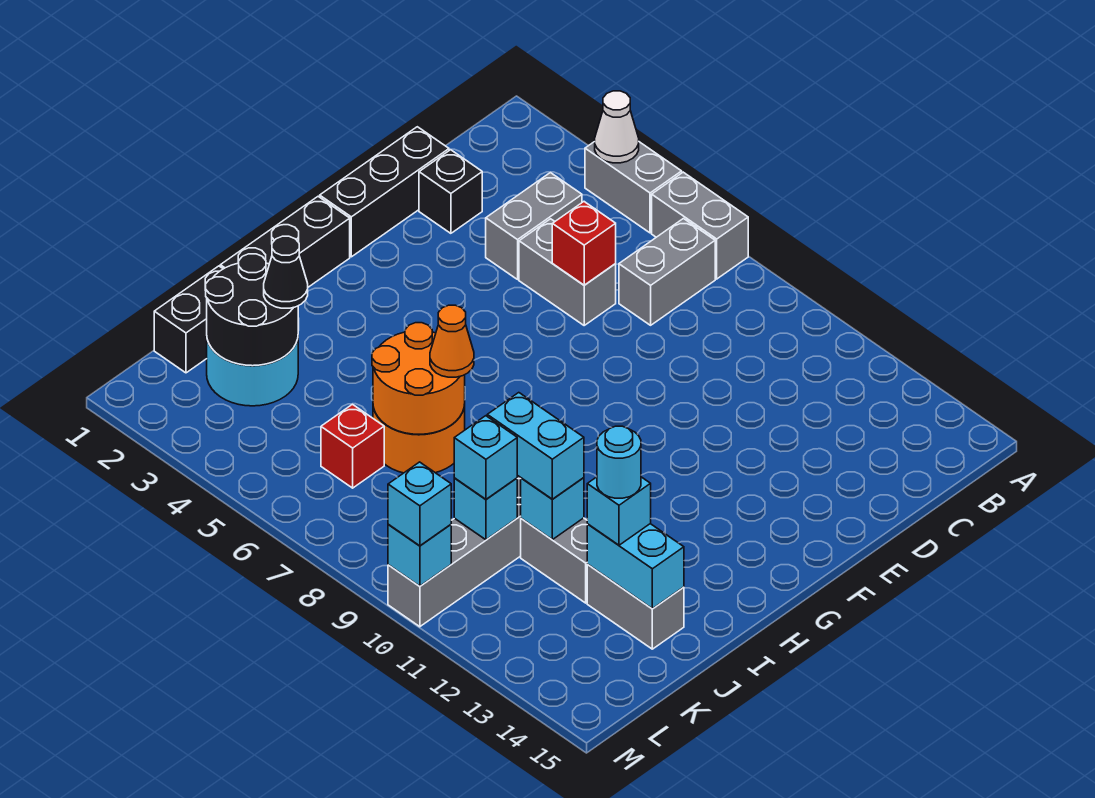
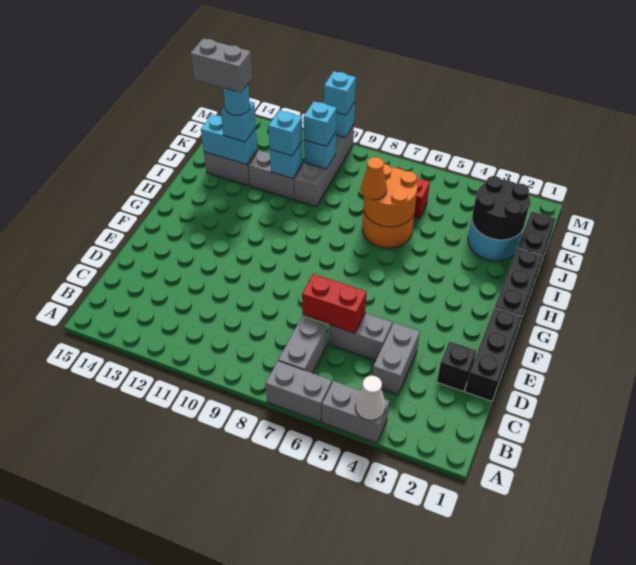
red brick D6 level 2 -> red brick D6:D7 level 2
black cone J3 level 3 -> none
cyan brick J10:J11 level 3 -> cyan brick J11 level 3
none -> grey brick J13:J14 level 5

